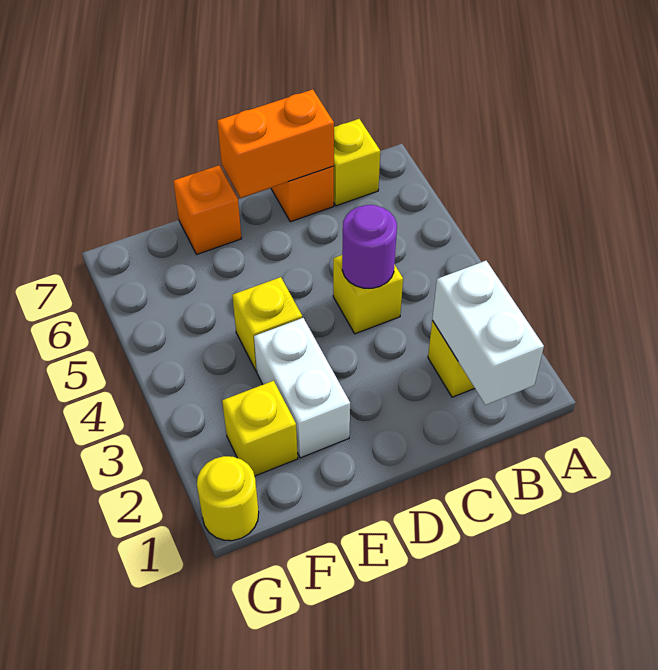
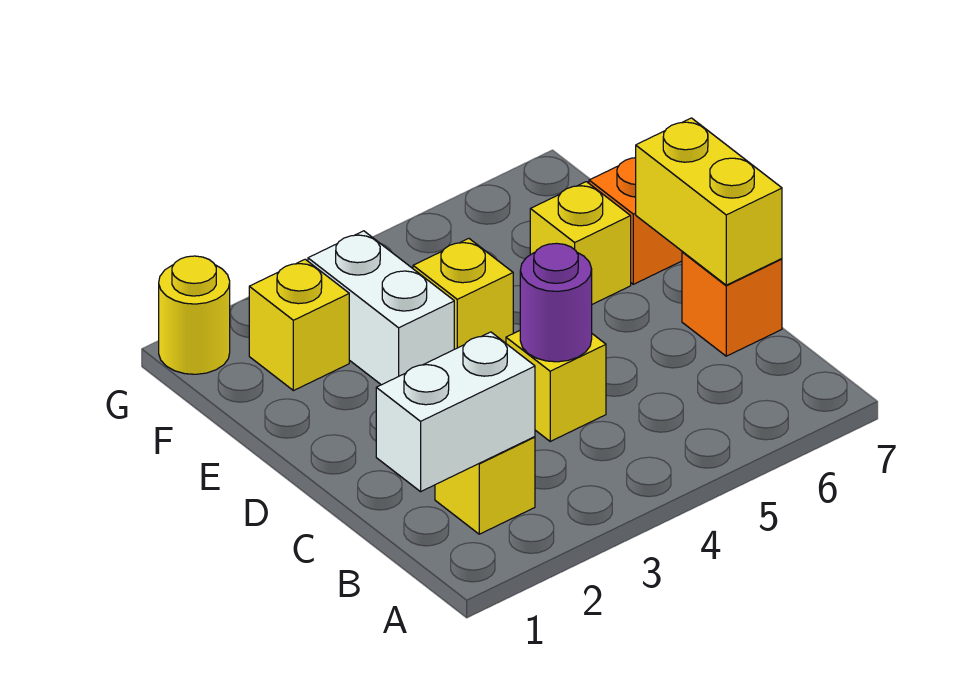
yellow brick B7 level 1 -> yellow brick E6 level 1
orange brick C7:D7 level 2 -> yellow brick C7:D7 level 2
white brick E2:E3 level 1 -> white brick E3:F3 level 1

